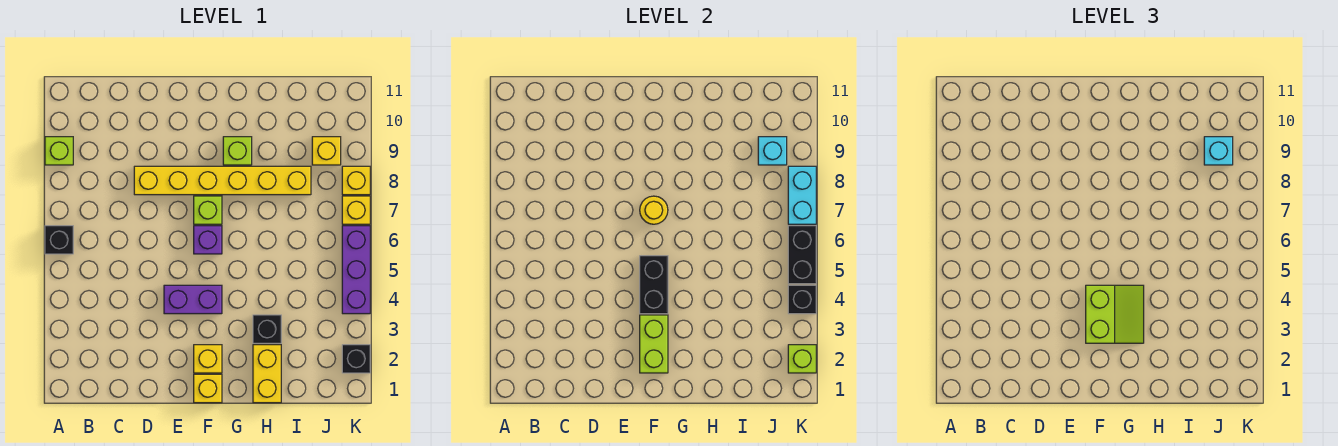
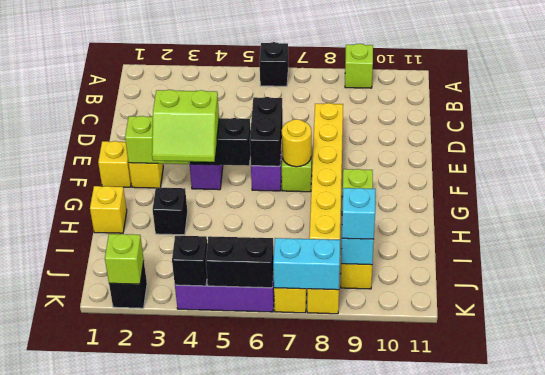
none -> black brick E6:F6 level 2
yellow brick H1:H2 level 1 -> yellow brick H1 level 1

